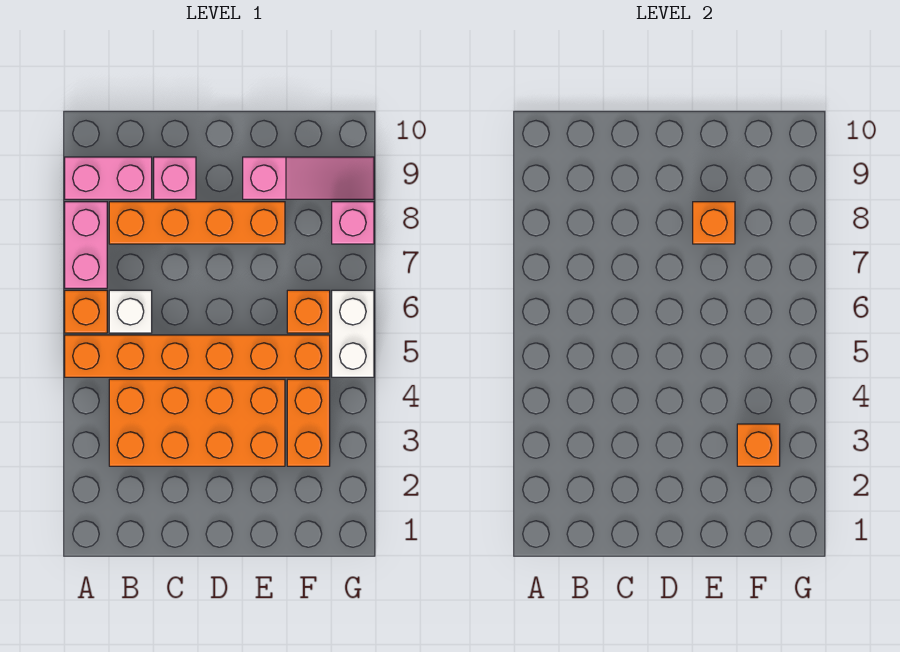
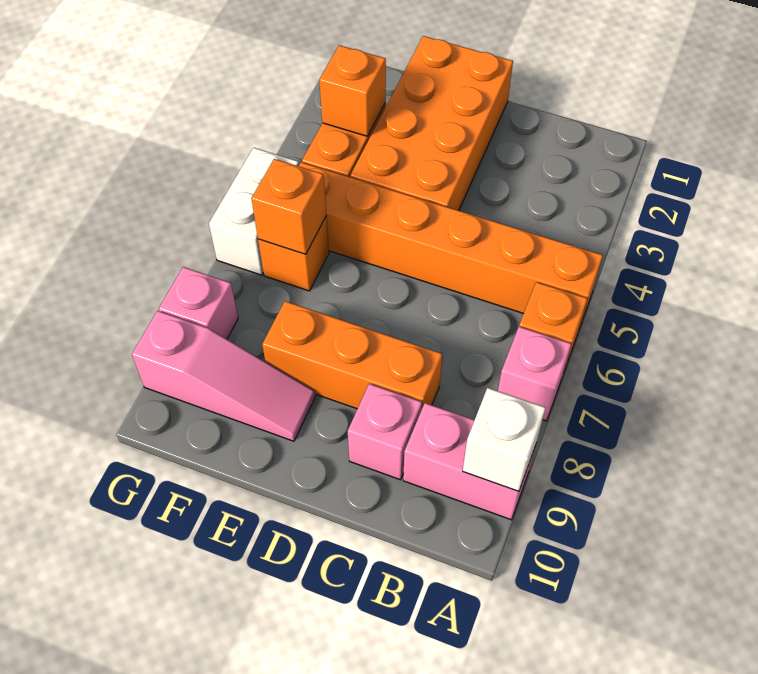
pink brick A7:A8 level 1 -> pink brick A7 level 1
orange brick B3:E4 level 1 -> orange brick D1:E4 level 1
white brick B6 level 1 -> white brick A9 level 2
orange brick B8:E8 level 1 -> orange brick C8:E8 level 1
orange brick E8 level 2 -> orange brick F6 level 2
pink slope E9:G9 level 1 top E -> pink slope E9:G9 level 1 top G

